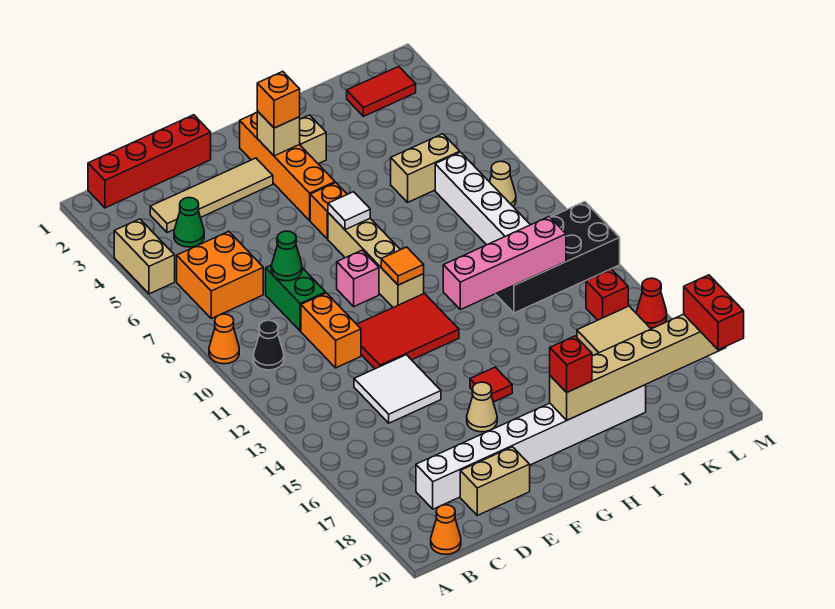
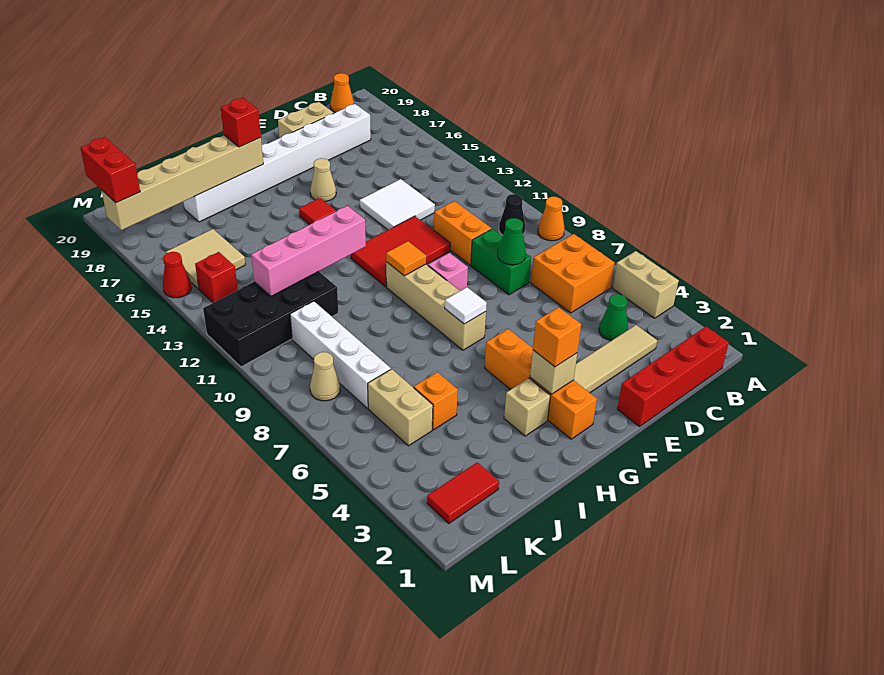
orange brick G6 level 1 -> orange brick J5 level 1
tan brick J6:K6 level 1 -> tan brick K5:K6 level 1

